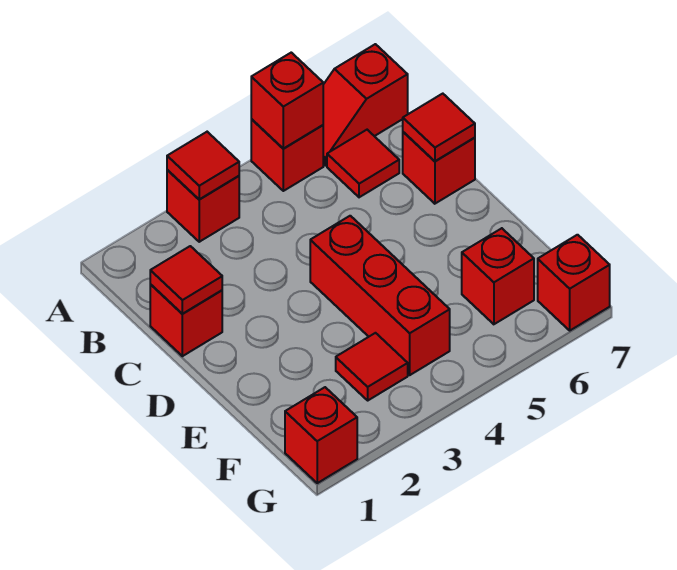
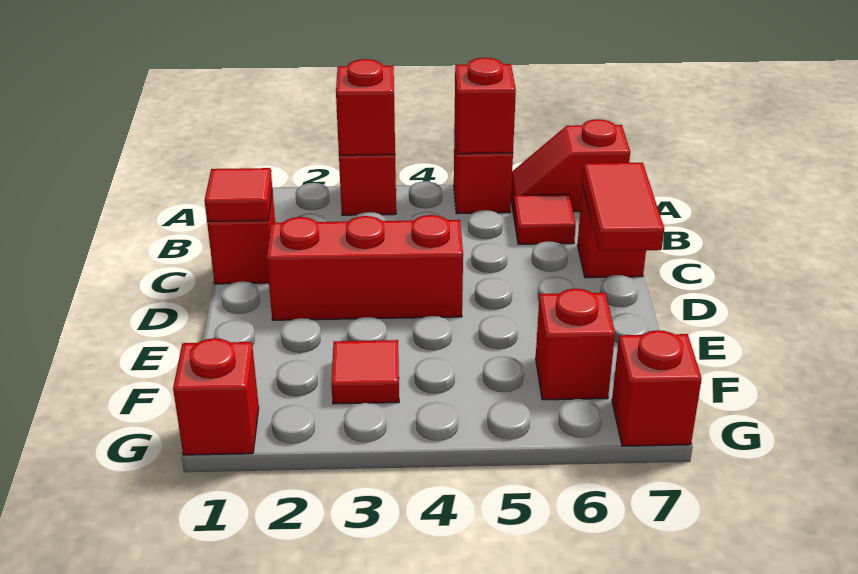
red tile A3 level 2 -> red brick A3 level 2
red tile C7 level 2 -> red tile C7:D7 level 2
red brick D4:F4 level 1 -> red brick D2:D4 level 1

